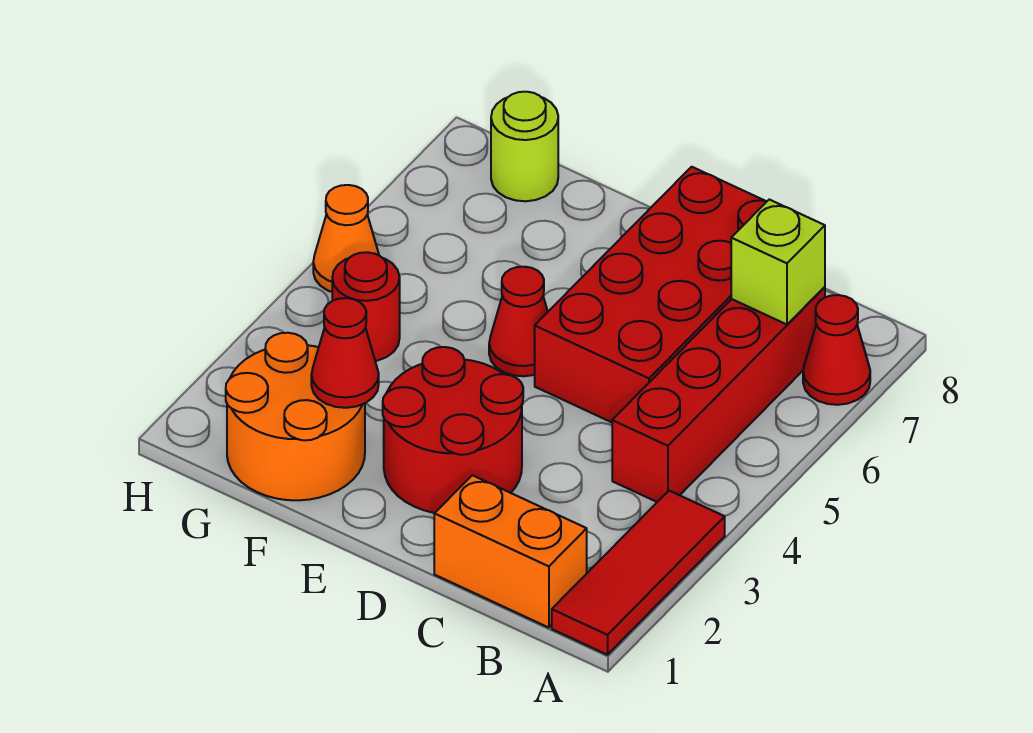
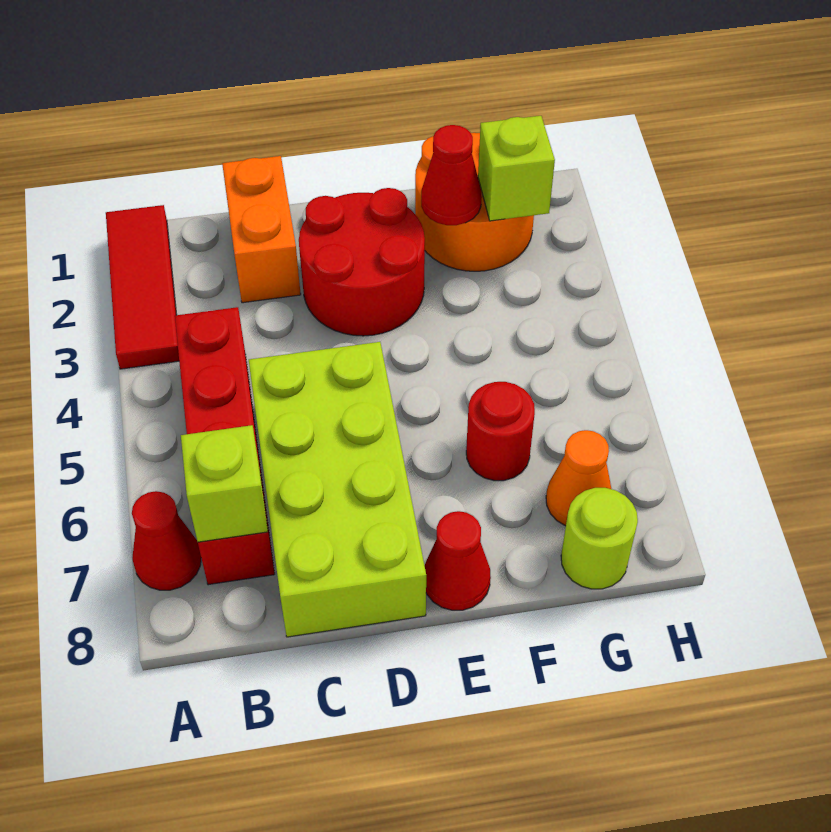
orange brick B1:C1 level 1 -> orange brick C1:C2 level 1
red brick C5:D8 level 1 -> lime brick C5:D8 level 1
red cone E5 level 1 -> red cone E8 level 1
none -> lime brick G2 level 2
red round brick G4 level 1 -> red round brick F6 level 1
orange cone H5 level 1 -> orange cone G7 level 1

